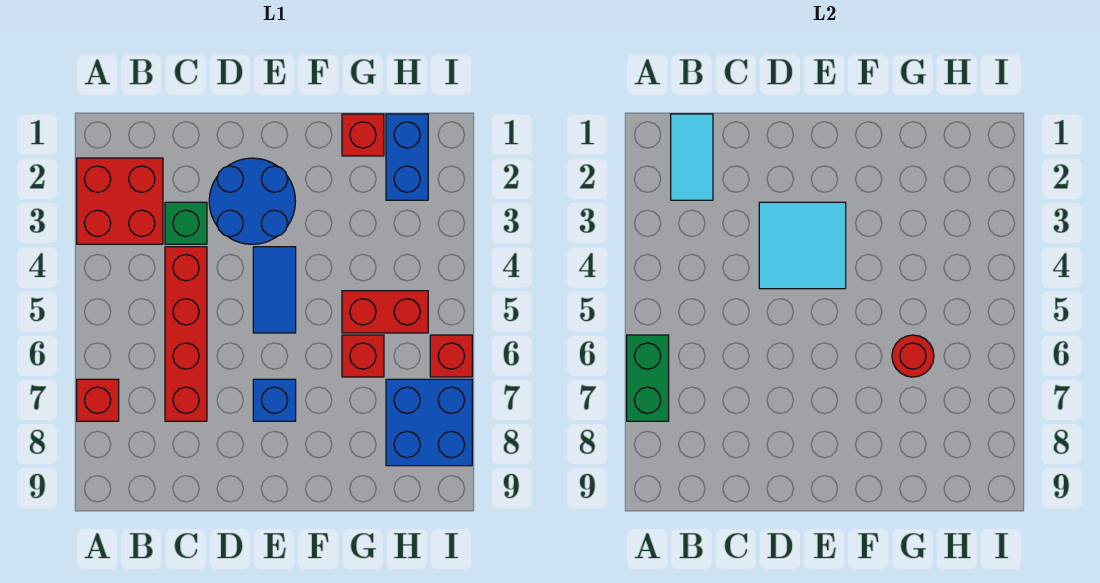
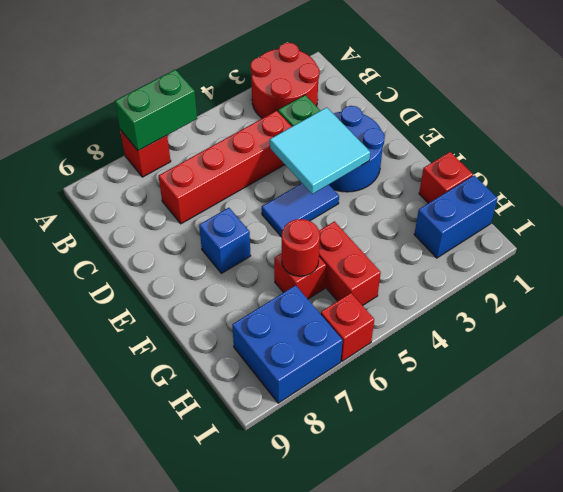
red brick A2:B3 level 1 -> red round brick A2:B3 level 1
cyan tile B1:B2 level 2 -> none

